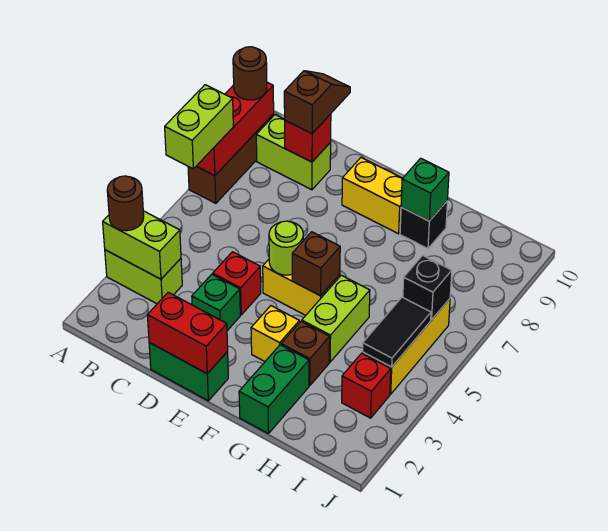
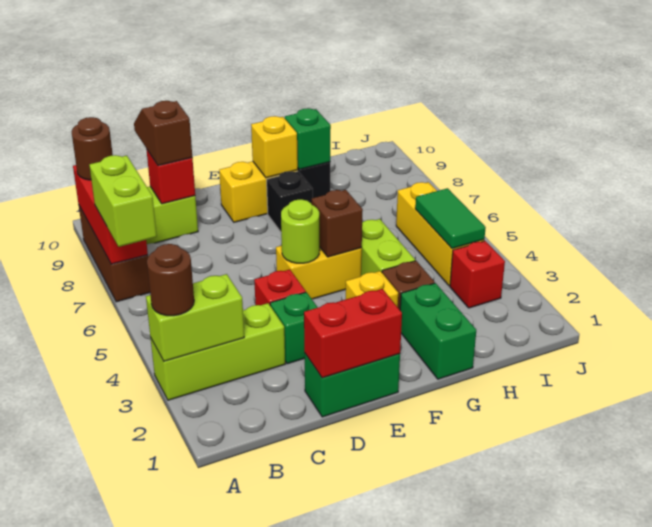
lime brick A3:B3 level 1 -> lime brick A3:C3 level 1
none -> yellow brick F9 level 2
black tile I4:I5 level 2 -> green tile I4:I5 level 2
black brick I6 level 2 -> black brick F8 level 1

